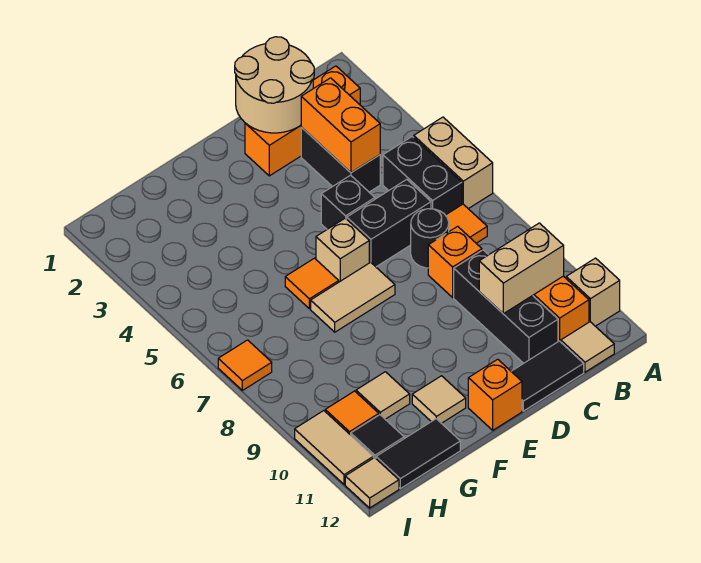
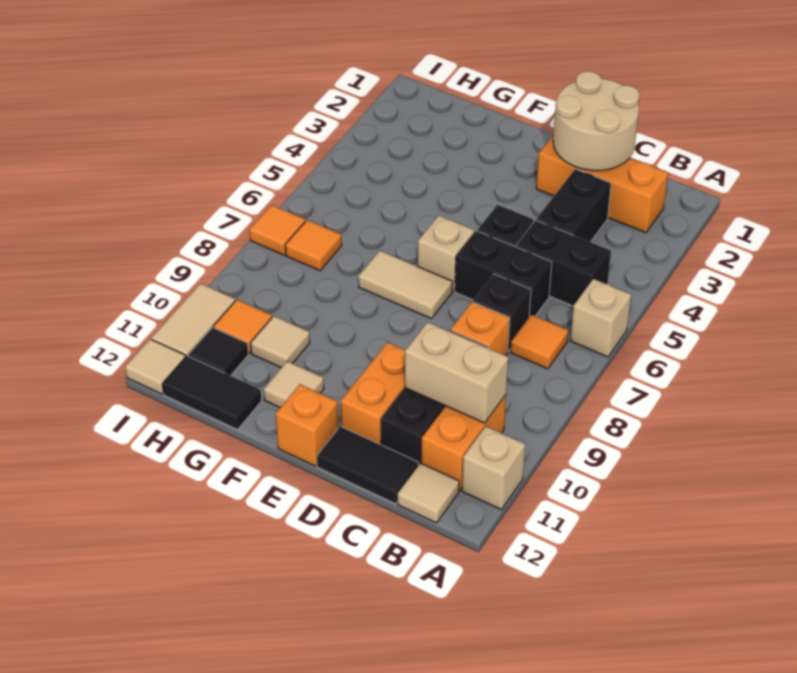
tan brick A5:A6 level 1 -> tan brick A6 level 1
black brick B5:B6 level 1 -> black brick B5:C5 level 1
orange brick C3:C4 level 2 -> orange brick D10:D11 level 1
black round brick C7 level 1 -> black brick C7 level 1
orange tile F6 level 1 -> orange tile H7 level 1

